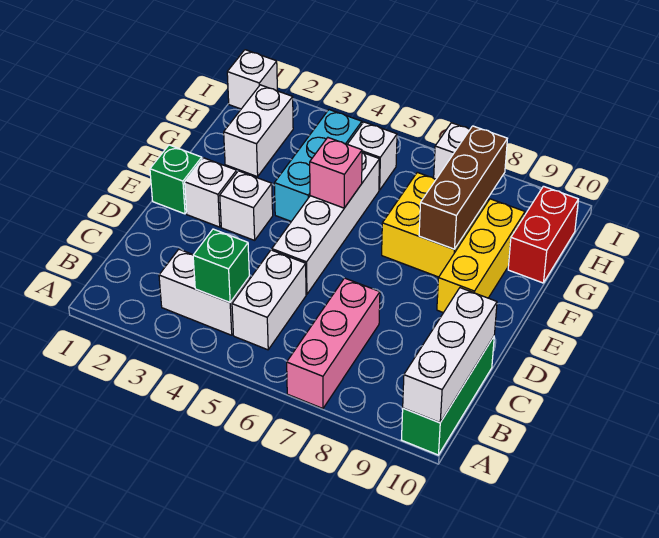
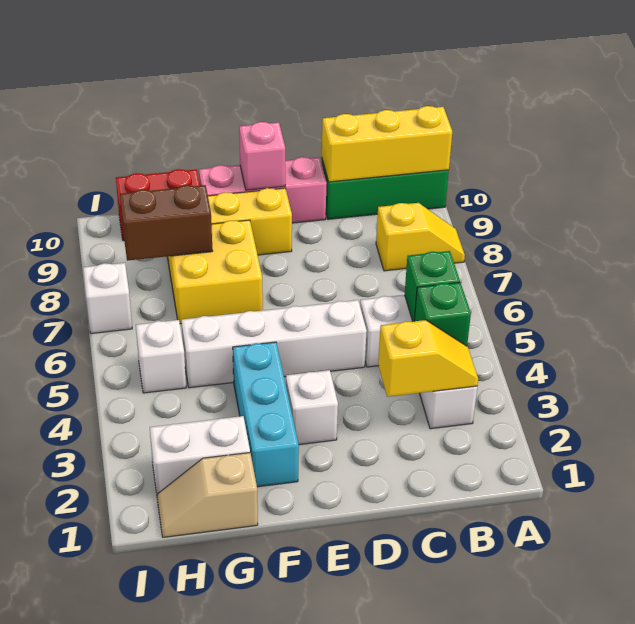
pink brick A7:C7 level 1 -> pink brick D10:F10 level 1
none -> yellow slope A8:B8 level 1 top B
white brick A10:C10 level 2 -> yellow brick A10:C10 level 2
none -> yellow slope B3:C3 level 2 top C
green brick E1 level 1 -> green brick B5 level 2
white brick E2 level 1 -> none
cyan brick F4:H4 level 1 -> cyan brick F2:F4 level 1
pink brick F5 level 2 -> pink brick E10 level 2
brown brick F8:H8 level 2 -> brown brick G8:H8 level 2
none -> tan slope G1:H1 level 1 top G
white brick I1 level 1 -> none

